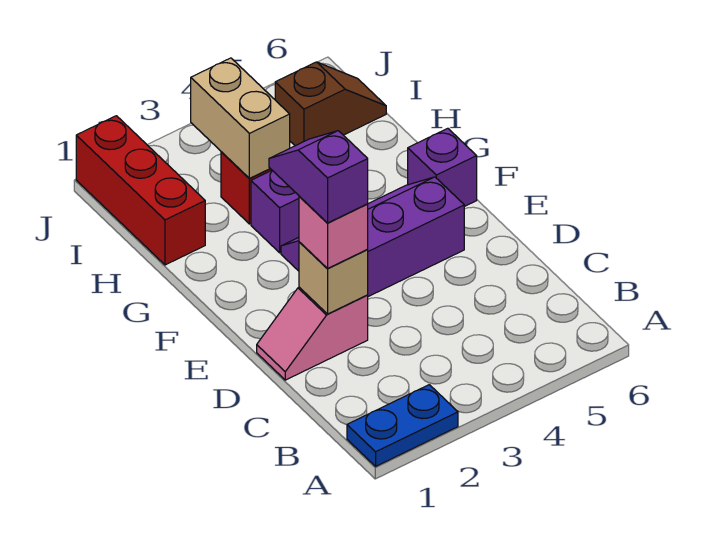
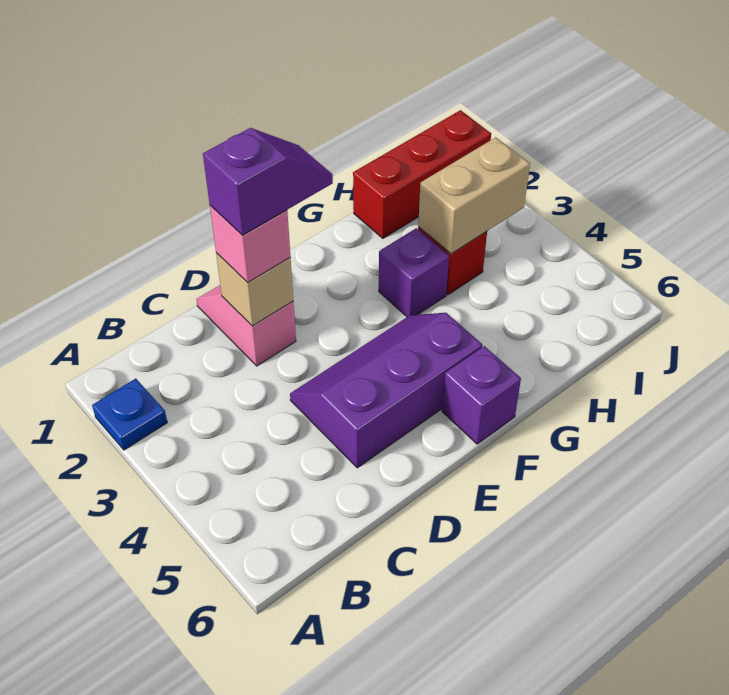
blue plate A1:A2 level 1 -> blue plate A2 level 1
purple slope E3:F5 level 1 top E -> purple slope D4:F5 level 1 top 5
brown slope I5:I6 level 1 top 5 -> none

